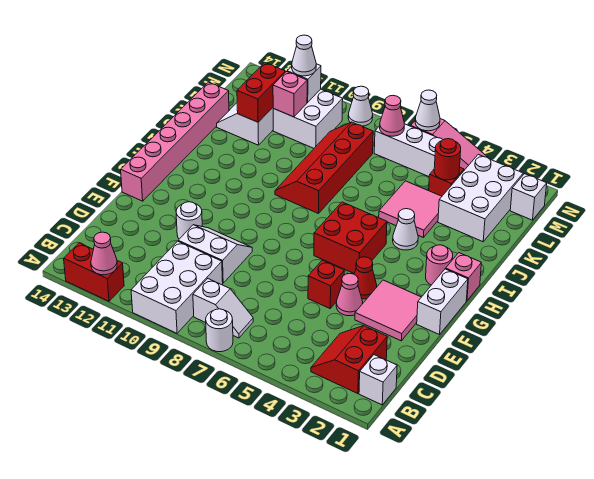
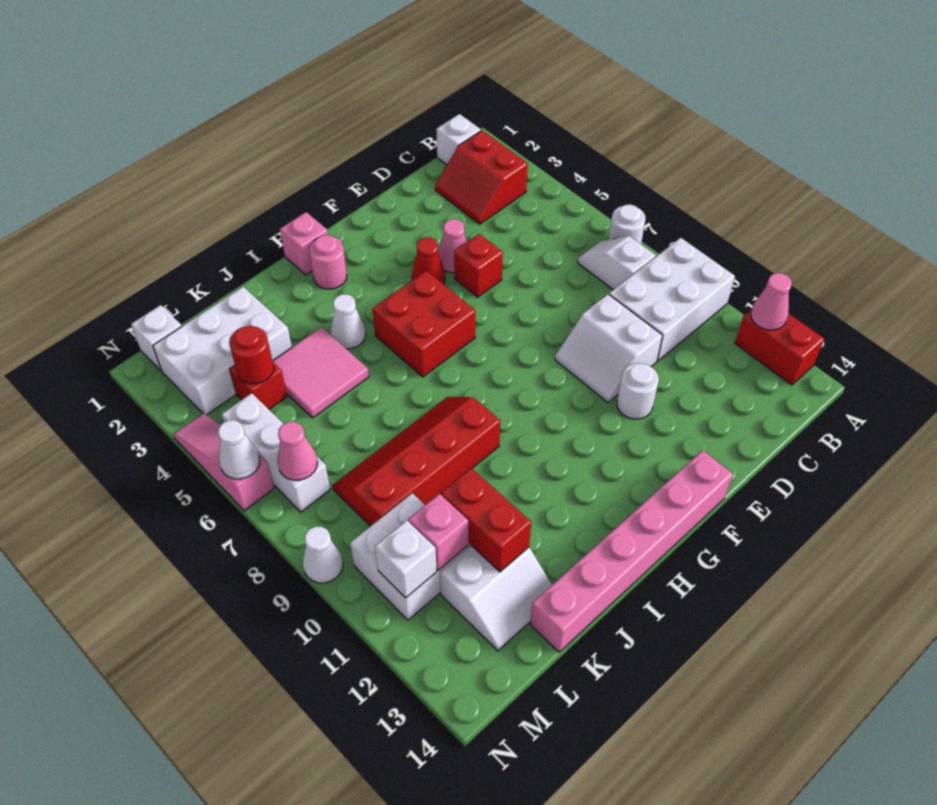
red slope B2:C3 level 1 top 2 -> red slope B2:C3 level 1 top B
pink tile E2:F3 level 1 -> none
white brick F1:G1 level 1 -> none
red slope I8:L9 level 1 top 8 -> red slope I8:L9 level 1 top 9
red brick K12:L12 level 2 -> red brick K11:K12 level 2
white cone M11 level 3 -> none

